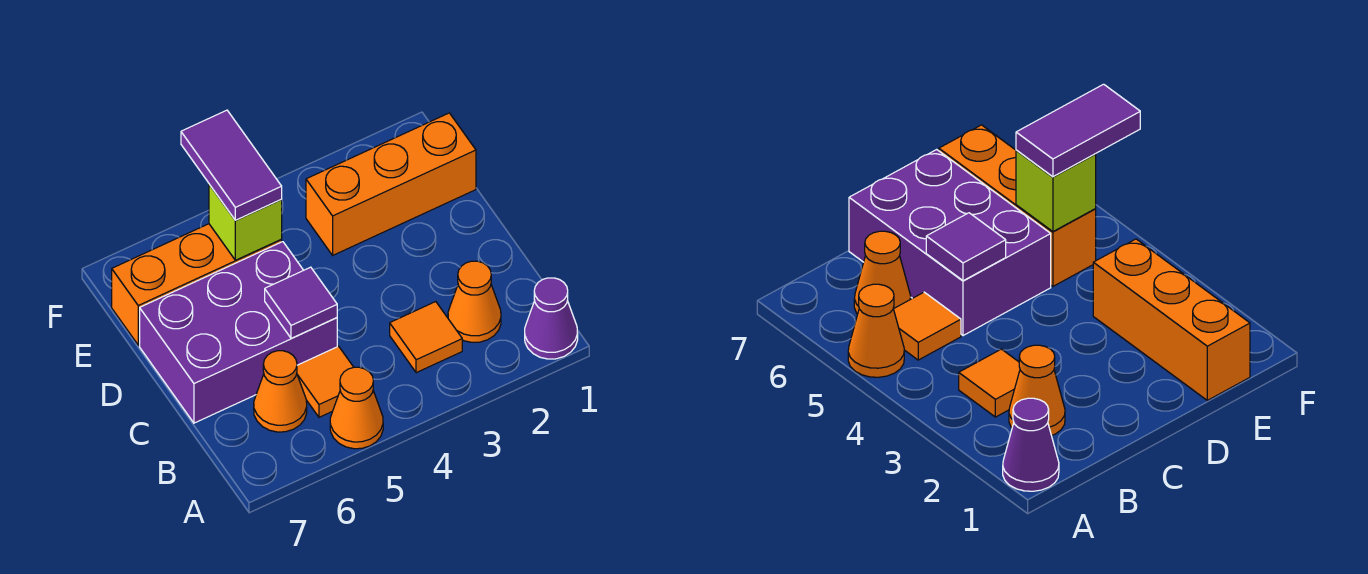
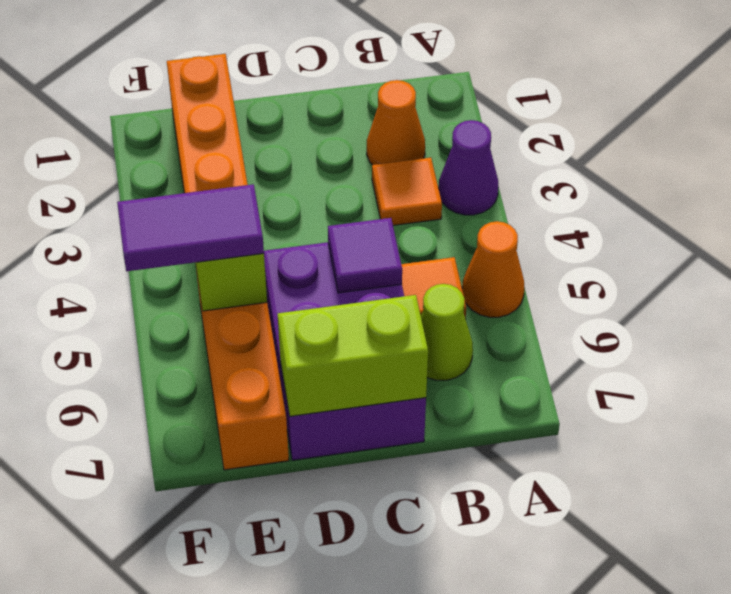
purple cone A1 level 1 -> purple cone A3 level 1
orange cone B6 level 1 -> lime cone B6 level 1
none -> lime brick C7:D7 level 2

